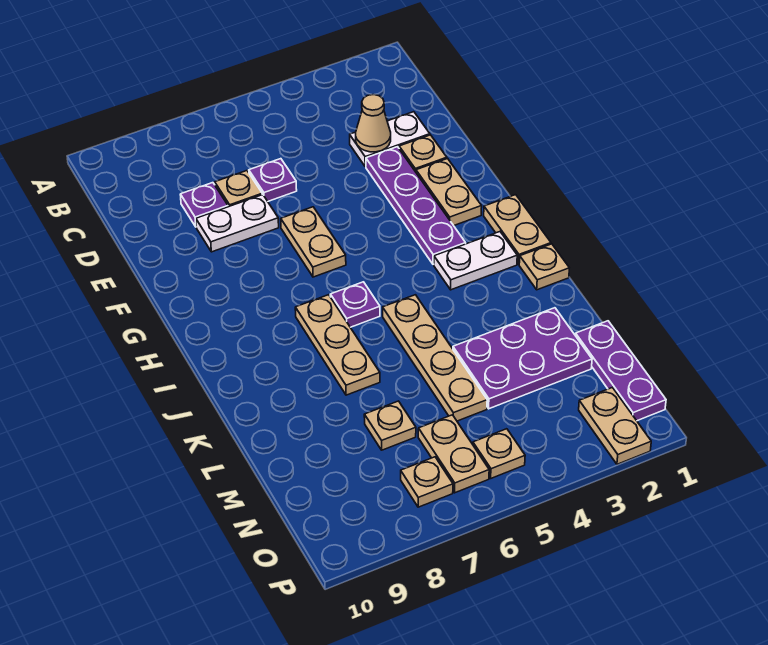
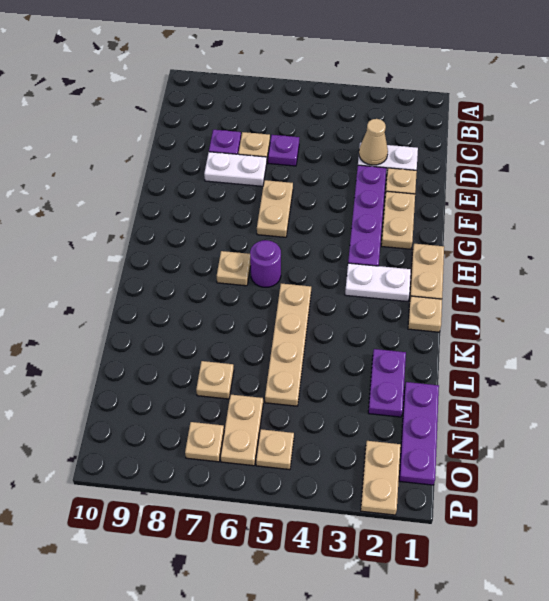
purple plate I6 level 1 -> purple round brick I6 level 1
tan plate I7:K7 level 1 -> tan plate I7 level 1
purple plate L2:M4 level 1 -> purple plate L2:M2 level 1

